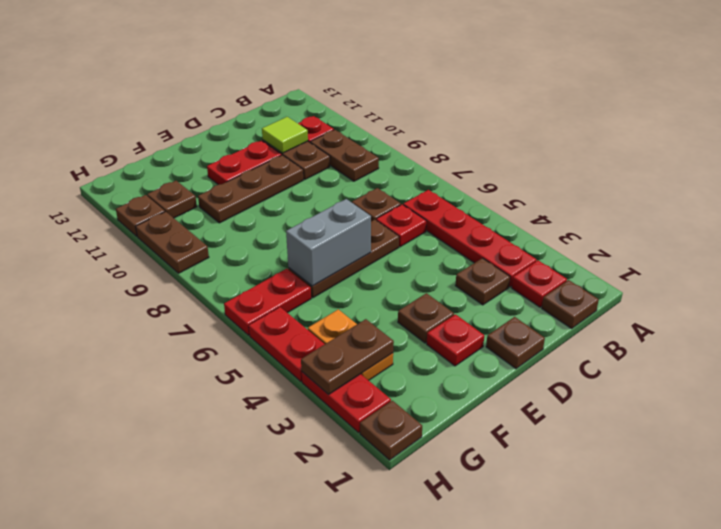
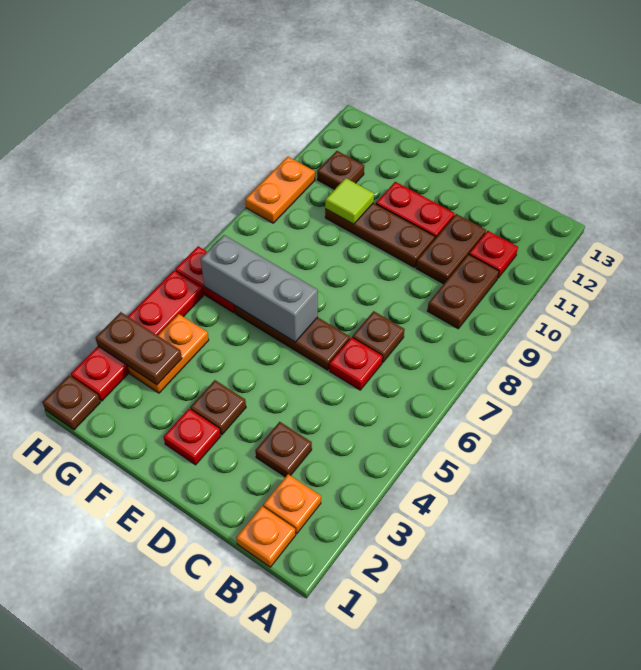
brown plate B1 level 1 -> orange plate B1 level 1
red plate B2 level 1 -> orange plate B2 level 1
red plate B3:B6 level 1 -> none
lime tile C11 level 2 -> lime tile F10 level 2
brown plate D1 level 1 -> none
grey brick E6:F6 level 2 -> grey brick E6:G6 level 2
brown plate H9:H10 level 1 -> orange plate H9:H10 level 1
brown plate H11 level 1 -> none

